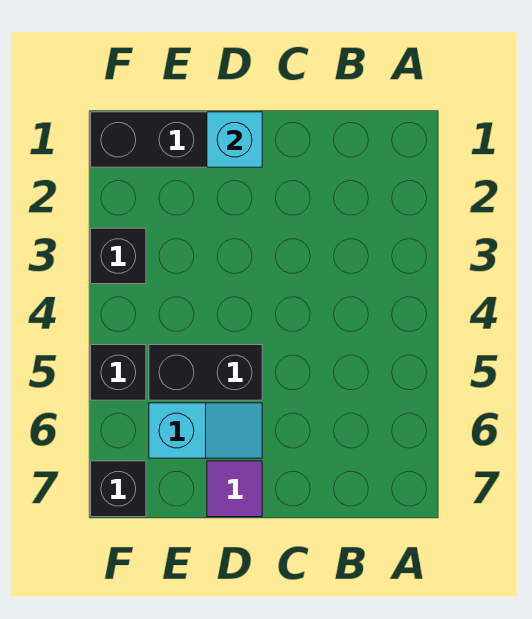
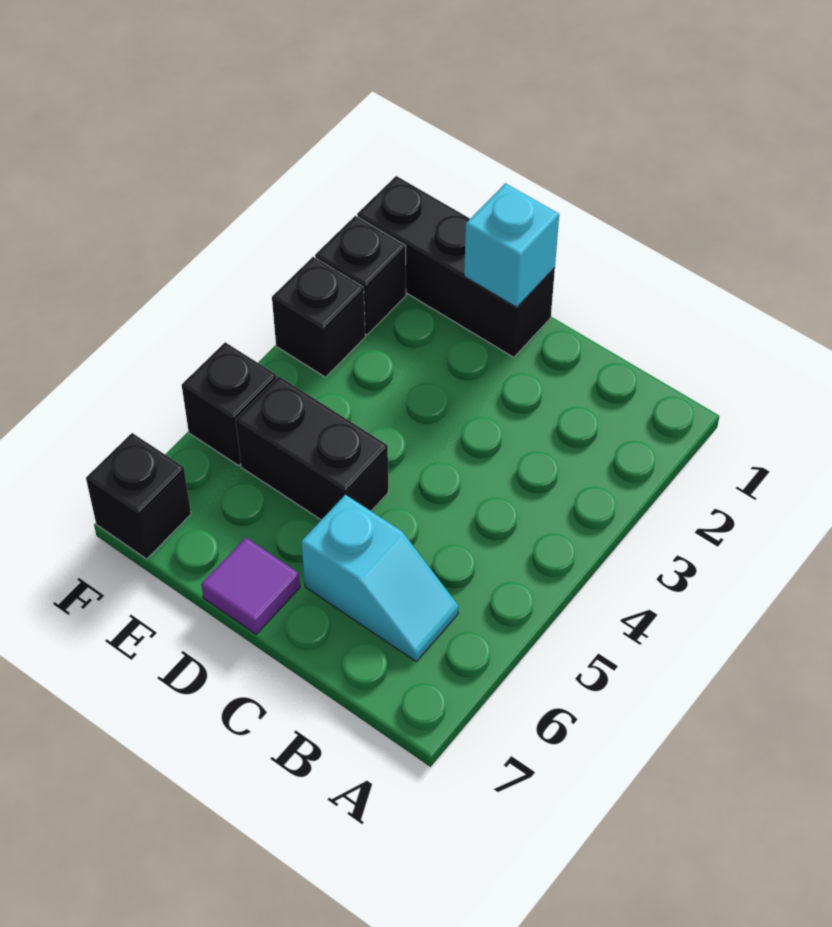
cyan slope D6:E6 level 1 top E -> cyan slope B6:C6 level 1 top C
none -> black brick F2 level 1

